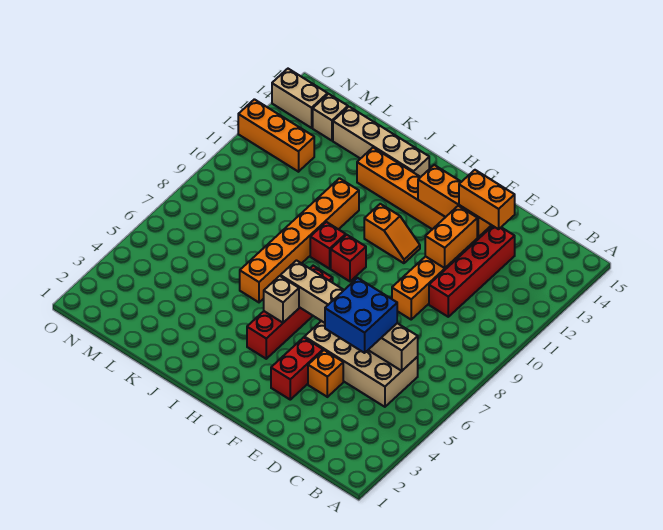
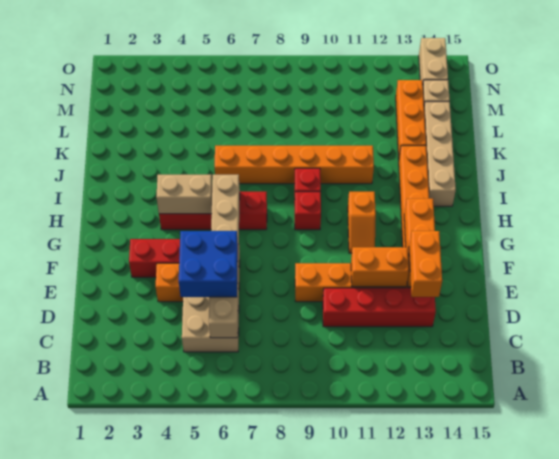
tan brick H5 level 2 -> tan brick H4:H5 level 2
orange brick M12:O12 level 1 -> orange brick K13:M13 level 1

